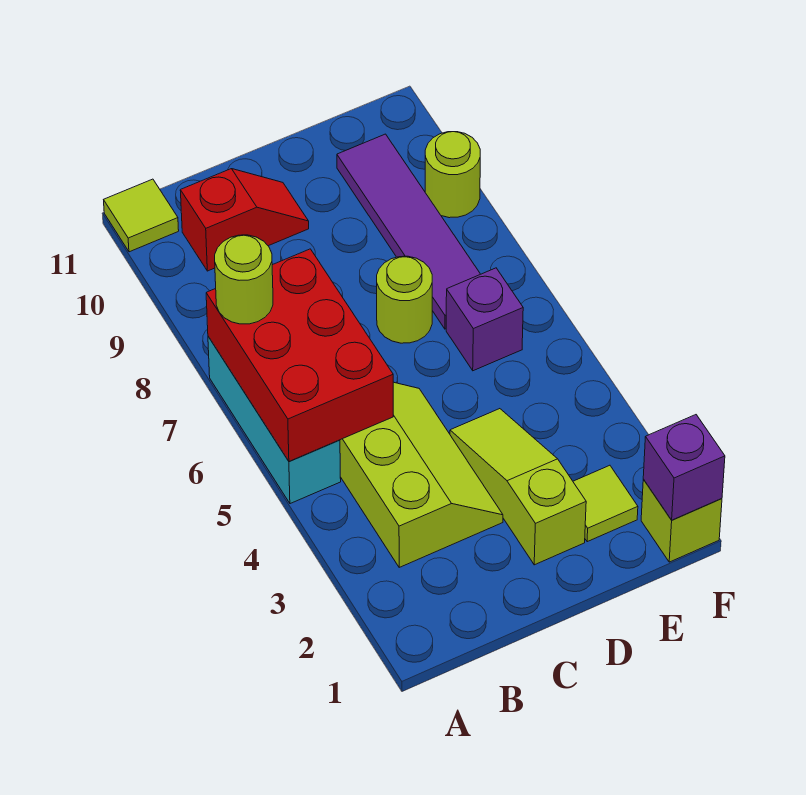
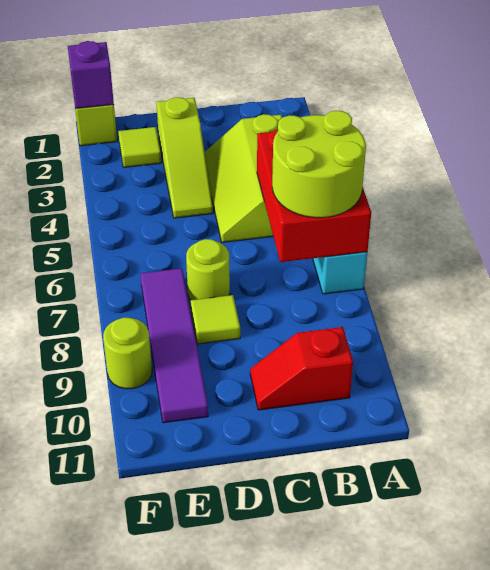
lime round brick A7 level 3 -> lime round brick A6:B7 level 3
lime tile A11 level 1 -> lime tile D8 level 1
purple brick E6 level 1 -> none

